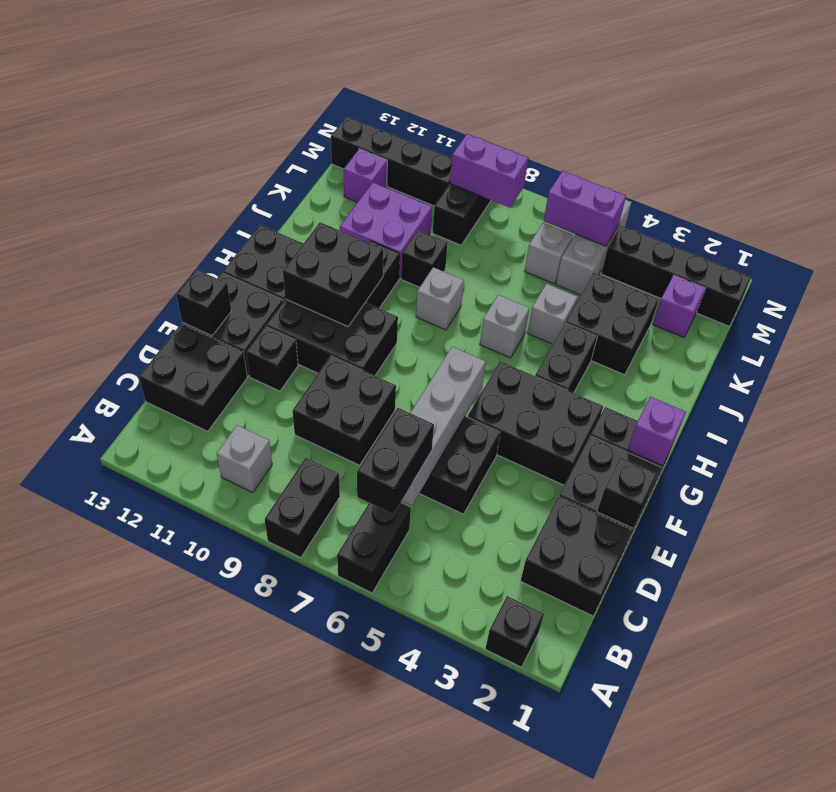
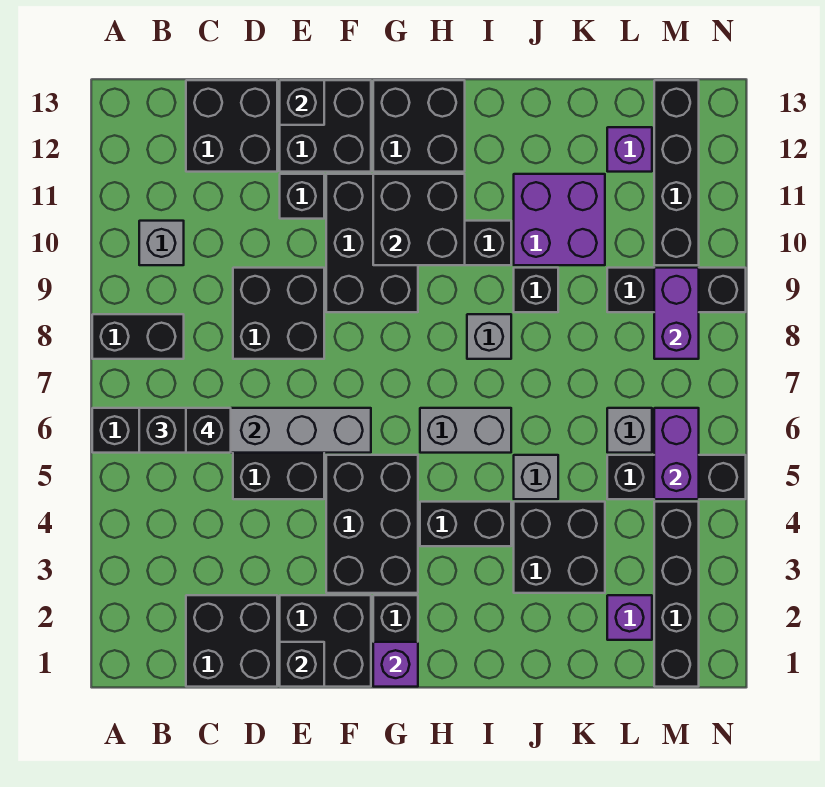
black brick A2 level 1 -> black brick C6 level 4
grey brick I6 level 1 -> grey brick H6:I6 level 1
grey brick L5:N5 level 1 -> black brick L5:N5 level 1

